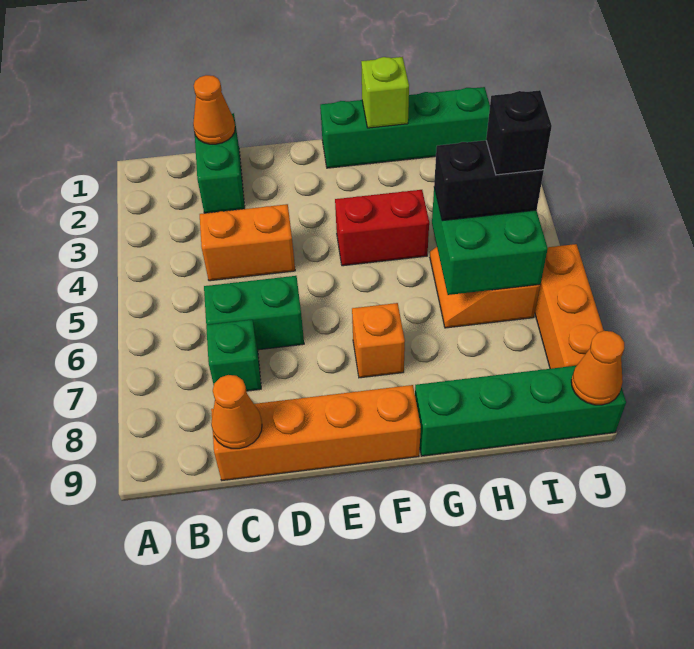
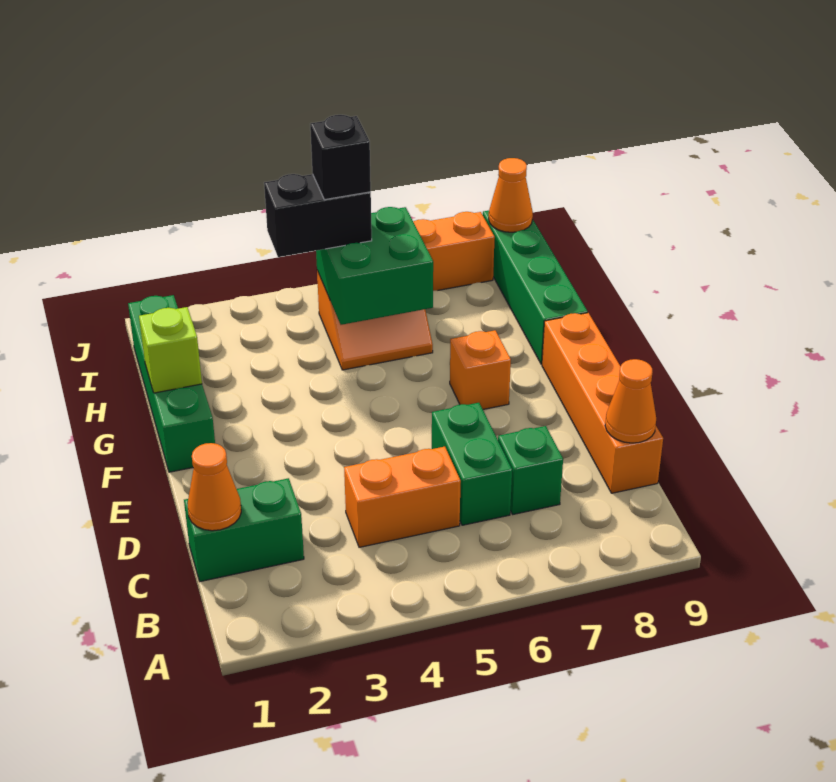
orange brick C4:D4 level 1 -> orange brick C4:C5 level 1
red brick F4:G4 level 1 -> none
black brick H5:I5 level 3 -> black brick I4:I5 level 3

